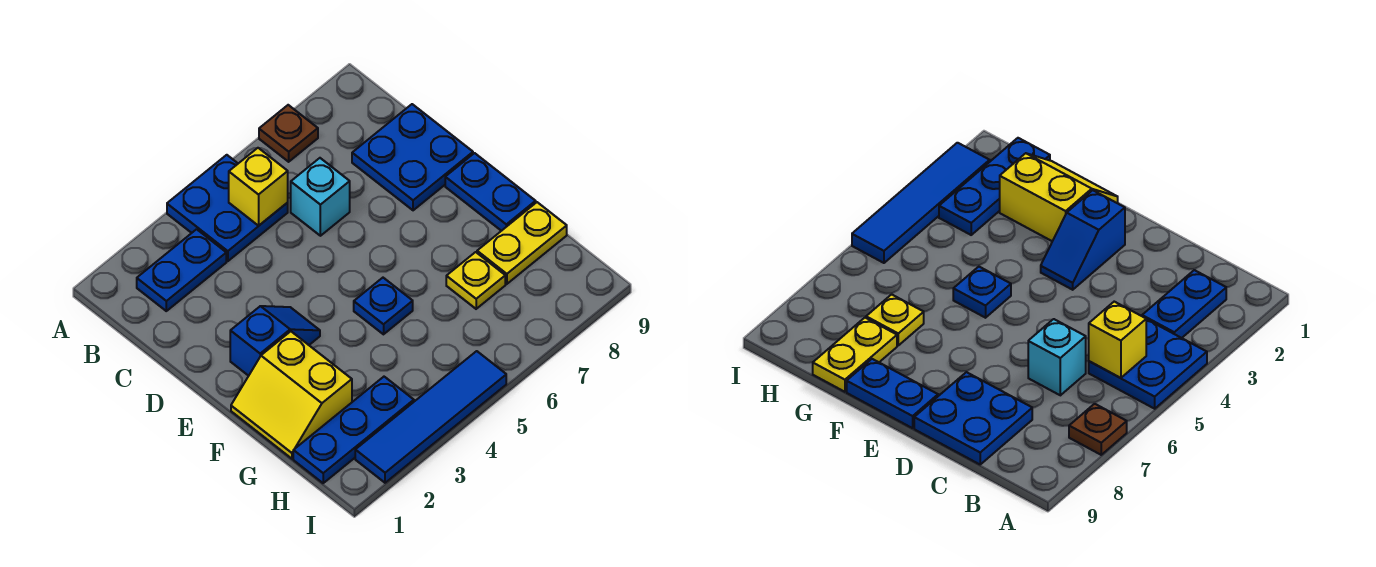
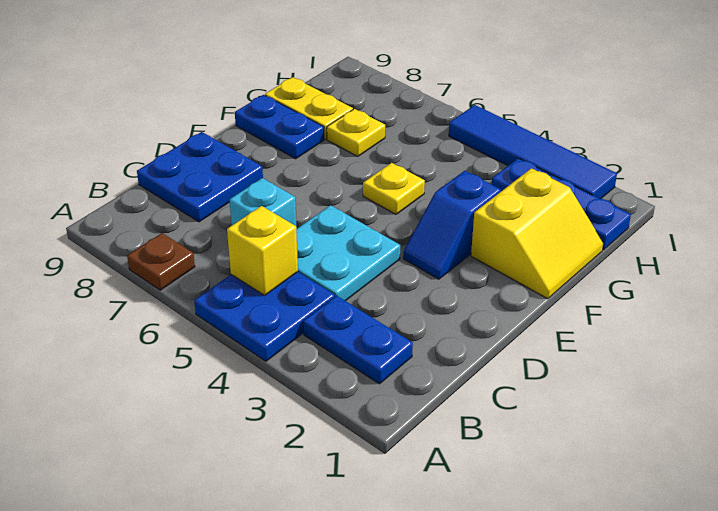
none -> cyan plate C4:D5 level 1
blue slope E2:E3 level 1 top 2 -> blue slope E3:F3 level 1 top F
blue plate E9:F9 level 1 -> blue plate F8:F9 level 1
blue plate F5 level 1 -> yellow plate F5 level 1

